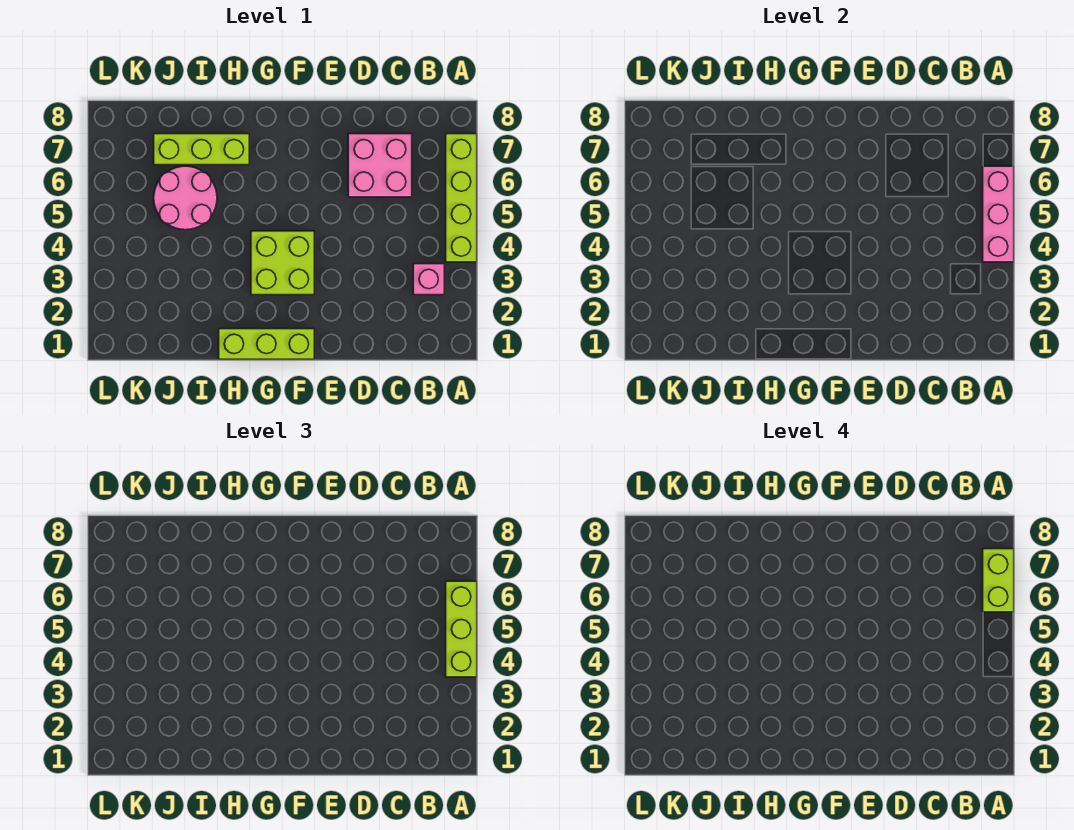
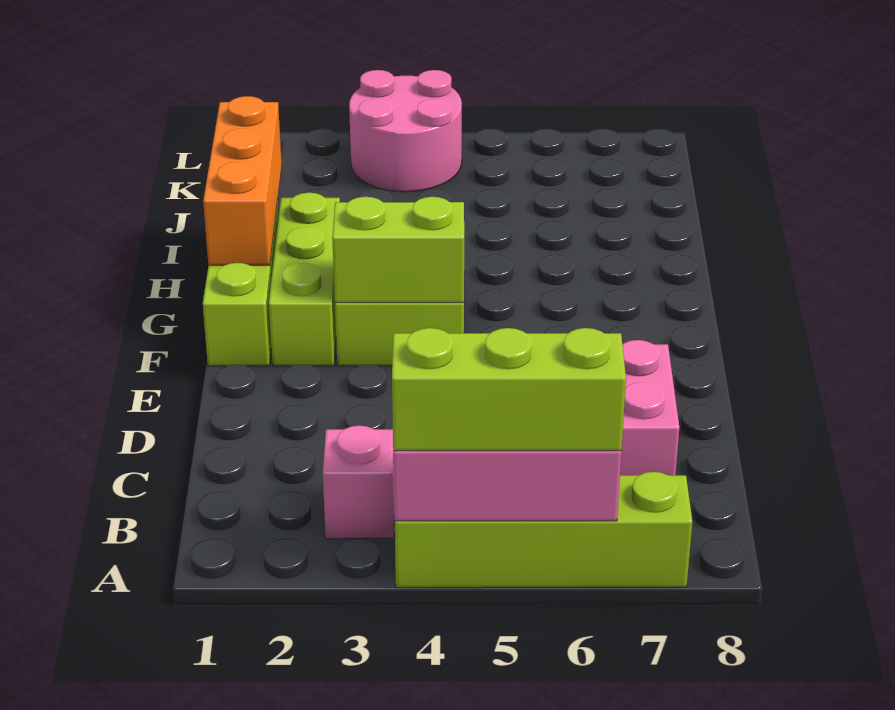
lime brick A6:A7 level 4 -> lime brick F3:F4 level 2
none -> orange brick G1:I1 level 2
lime brick H7:J7 level 1 -> lime brick F2:H2 level 1
pink round brick I5:J6 level 1 -> pink round brick K3:L4 level 1

